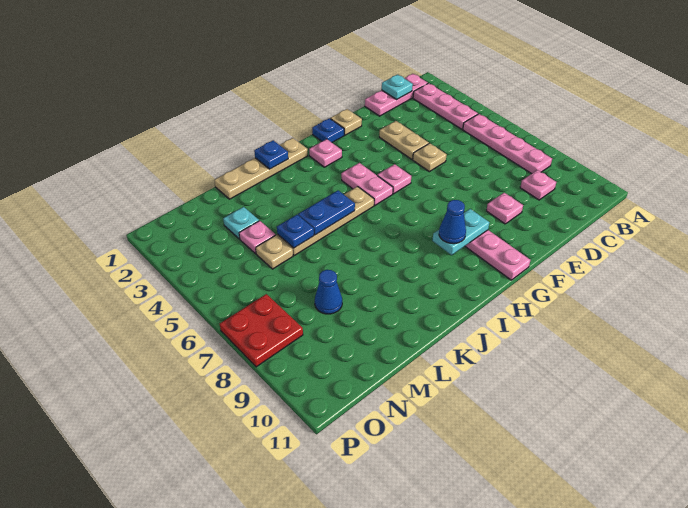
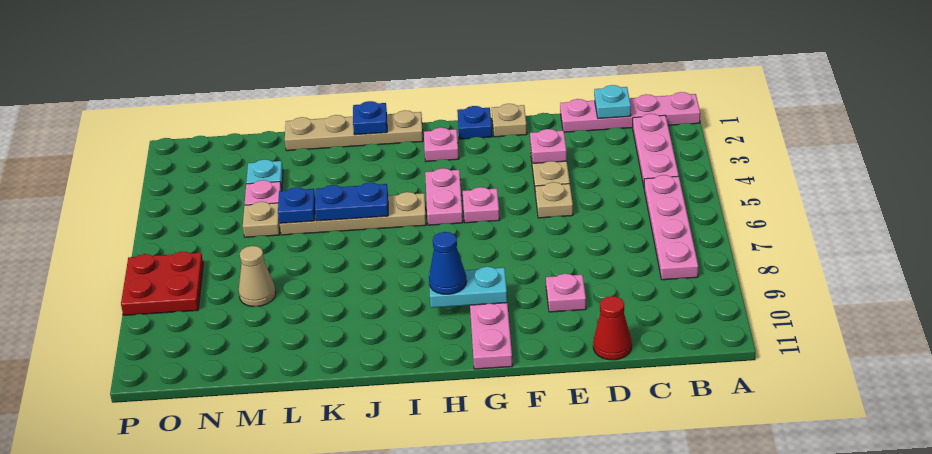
pink plate B1:D1 level 1 -> pink plate A1:D1 level 1
pink plate C9 level 1 -> pink plate E3 level 2
none -> red cone D11 level 1
blue cone M8 level 1 -> tan cone M8 level 1

